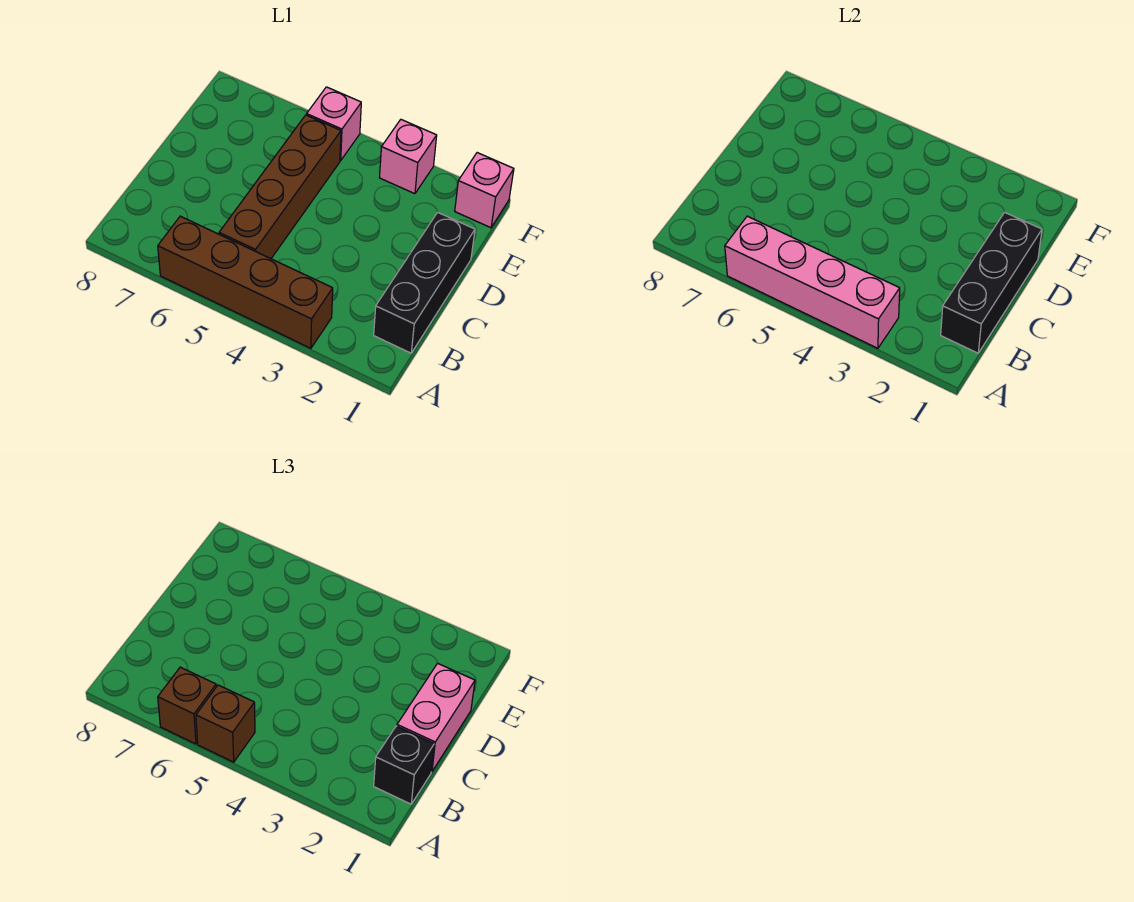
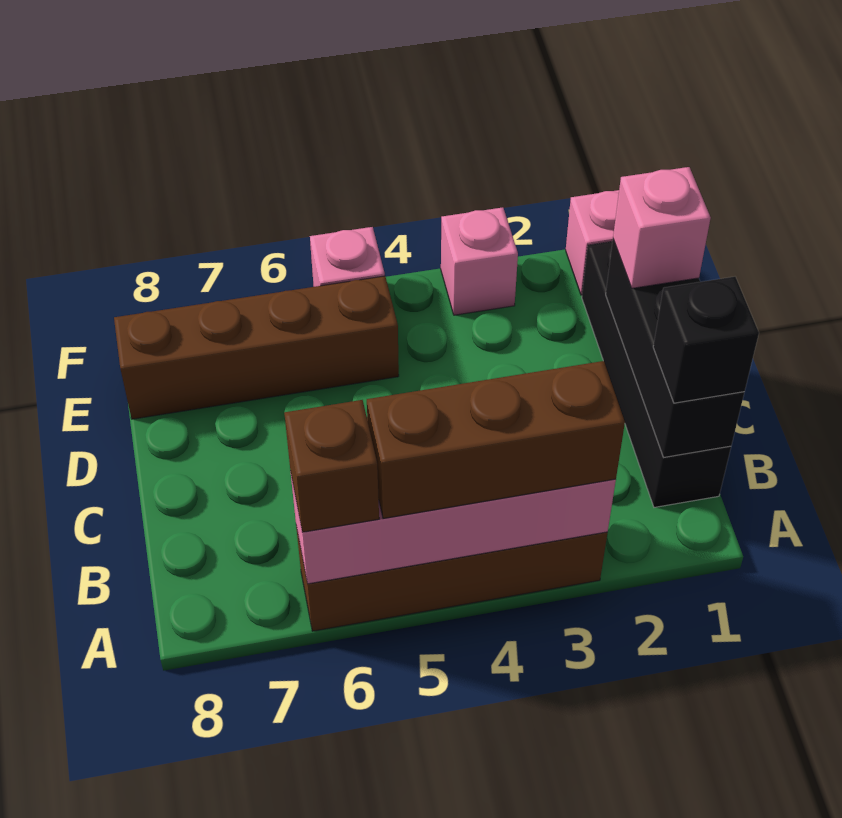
brown brick A5 level 3 -> brown brick A3:A5 level 3
black brick B1:D1 level 1 -> black brick B1:E1 level 1
brown brick B5:E5 level 1 -> brown brick E5:E8 level 1
pink brick C1:D1 level 3 -> pink brick D1 level 3

